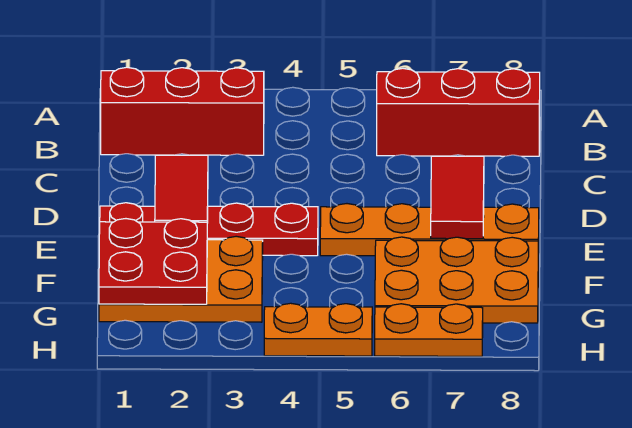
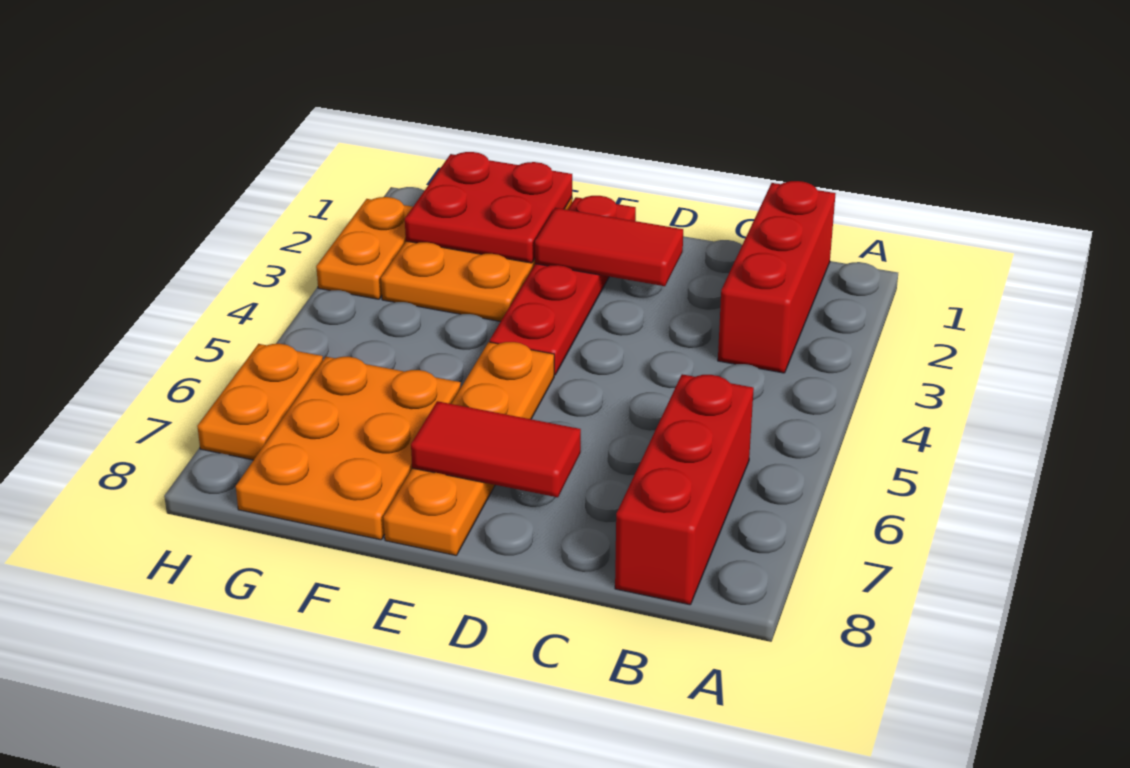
orange plate H4:H5 level 1 -> orange plate H2:H3 level 1

